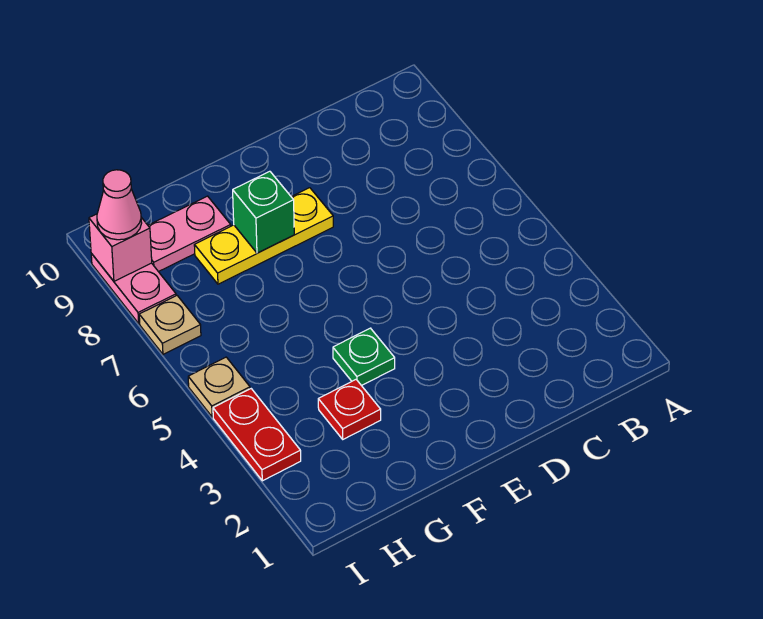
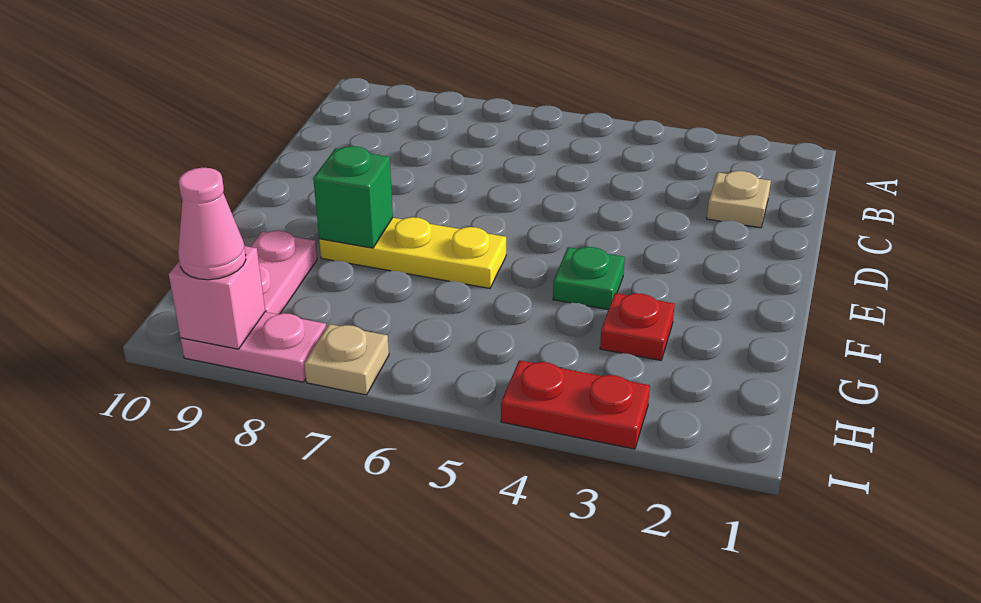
yellow plate E8:G8 level 1 -> yellow plate F6:F8 level 1
tan plate I5 level 1 -> tan plate C2 level 1

